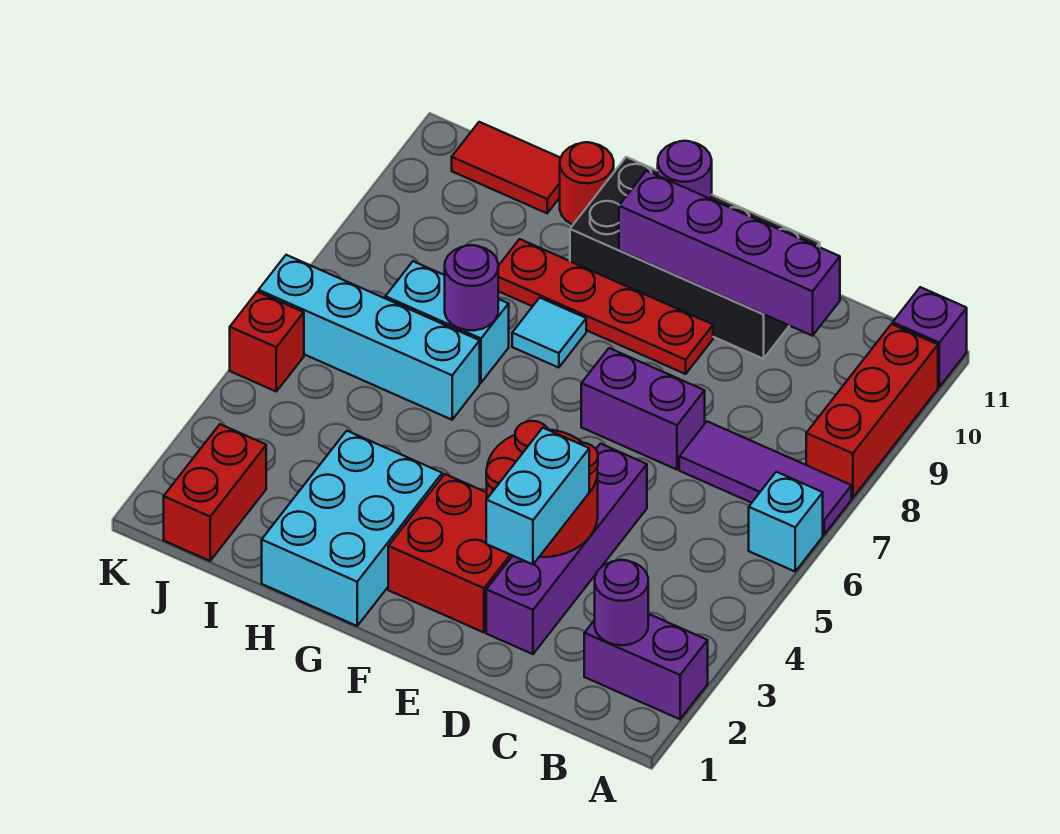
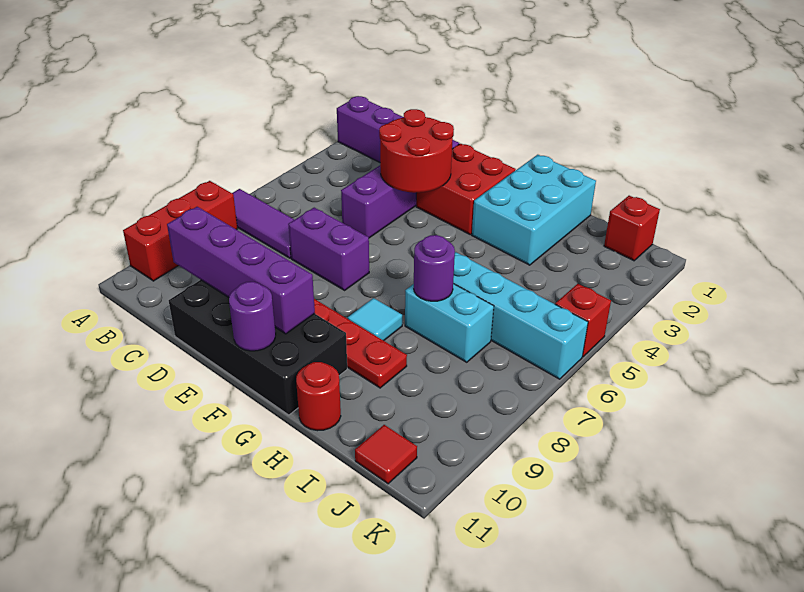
cyan brick A6 level 1 -> none
purple brick A11 level 1 -> none
purple round brick B2 level 2 -> none
cyan brick D2:D3 level 3 -> none
red tile I11:J11 level 1 -> red tile J11 level 1
red brick J1:J2 level 1 -> red brick J1 level 1

